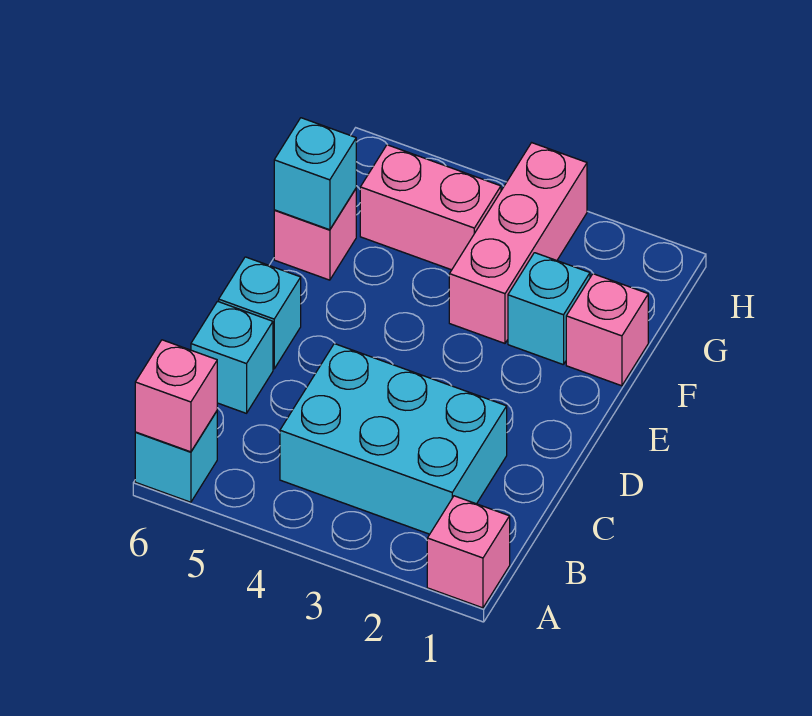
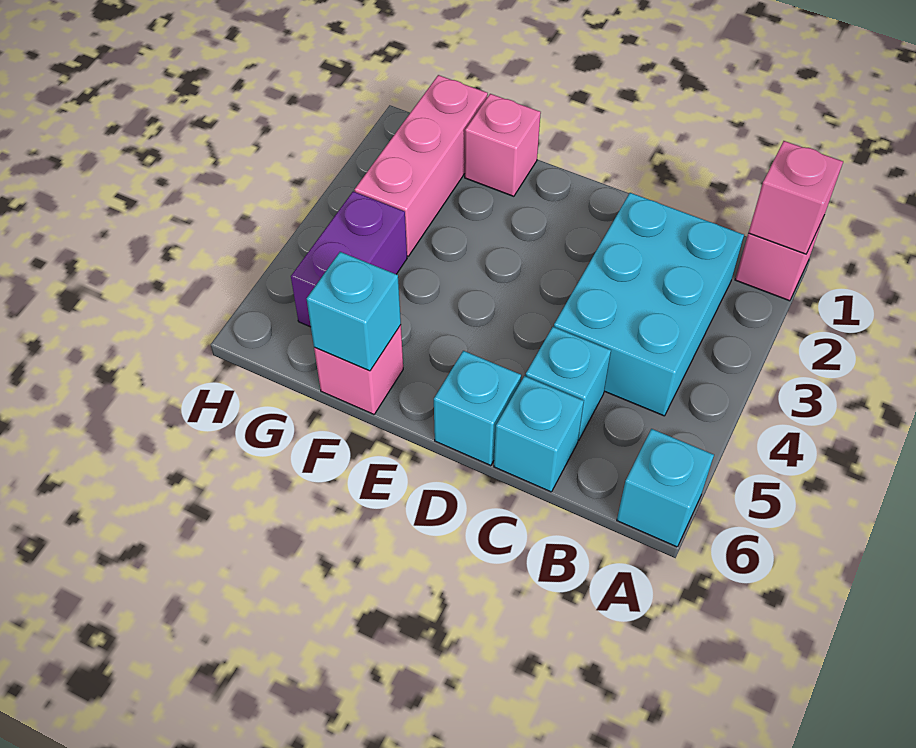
pink brick A6 level 2 -> pink brick A1 level 2
cyan brick F2 level 1 -> cyan brick C5 level 1
pink brick F3:H3 level 1 -> pink brick G1:G3 level 1
pink brick G4:G5 level 1 -> purple brick G4:G5 level 1

